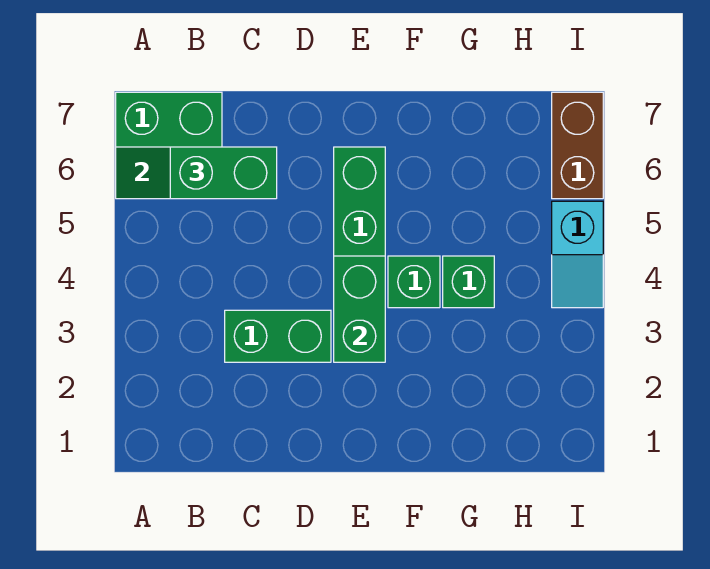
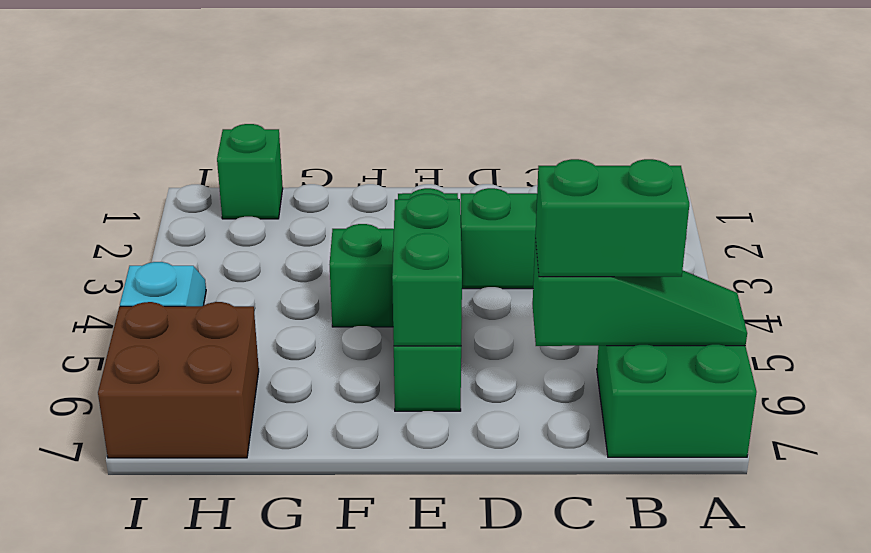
green brick E3:E4 level 2 -> green brick E5:E6 level 2
green brick G4 level 1 -> green brick H1 level 1
brown brick I6:I7 level 1 -> brown brick H6:I7 level 1

